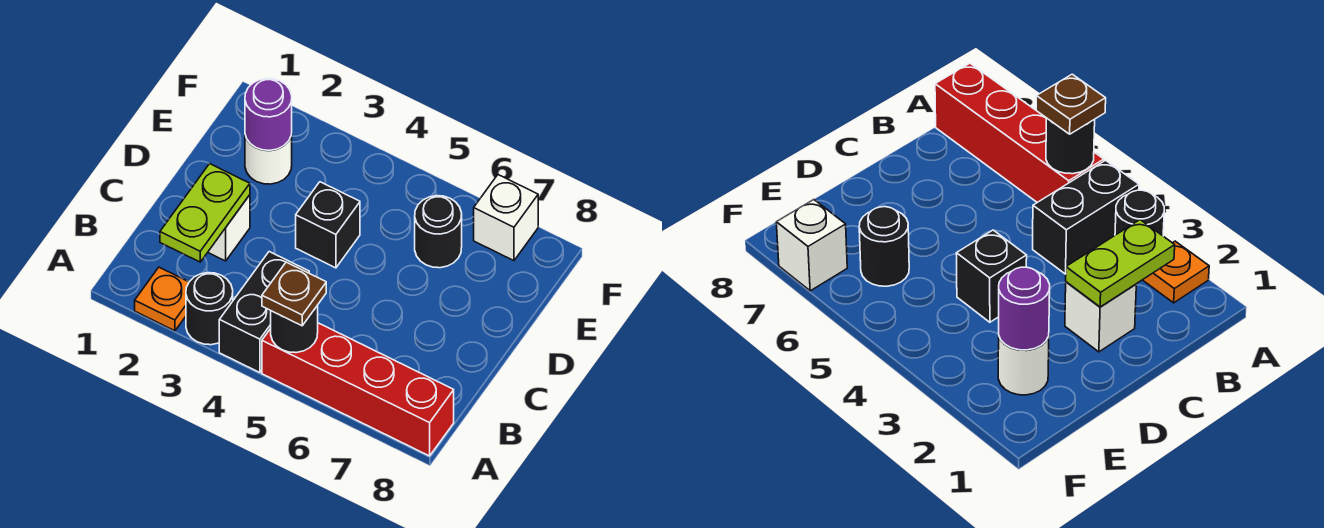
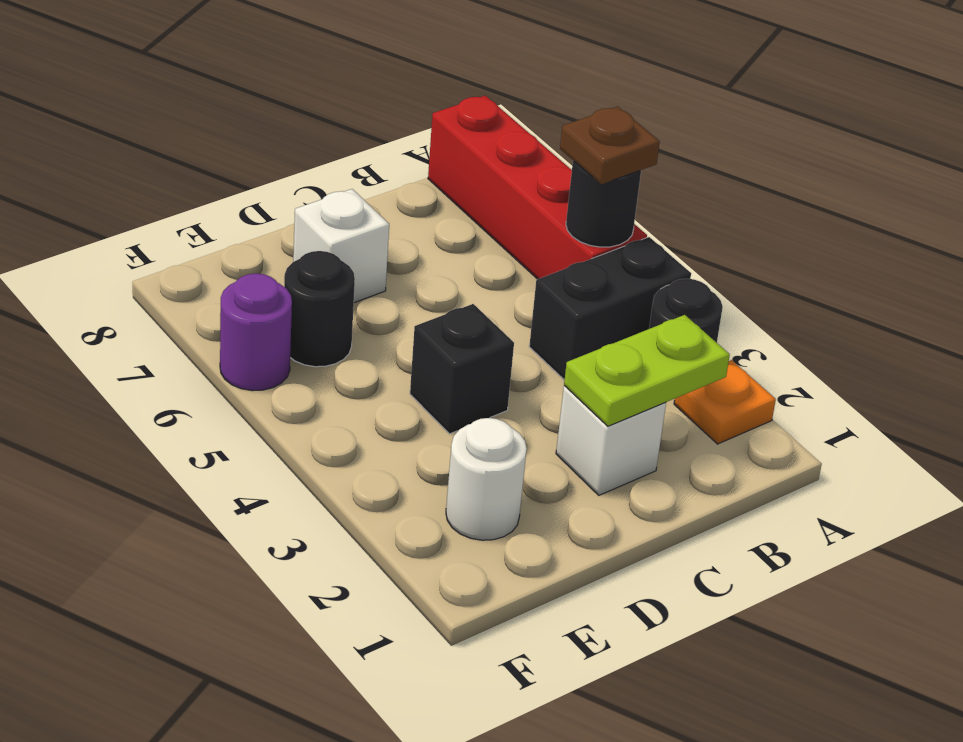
purple round brick E2 level 2 -> purple round brick F6 level 1
white brick F7 level 1 -> white brick D7 level 1

